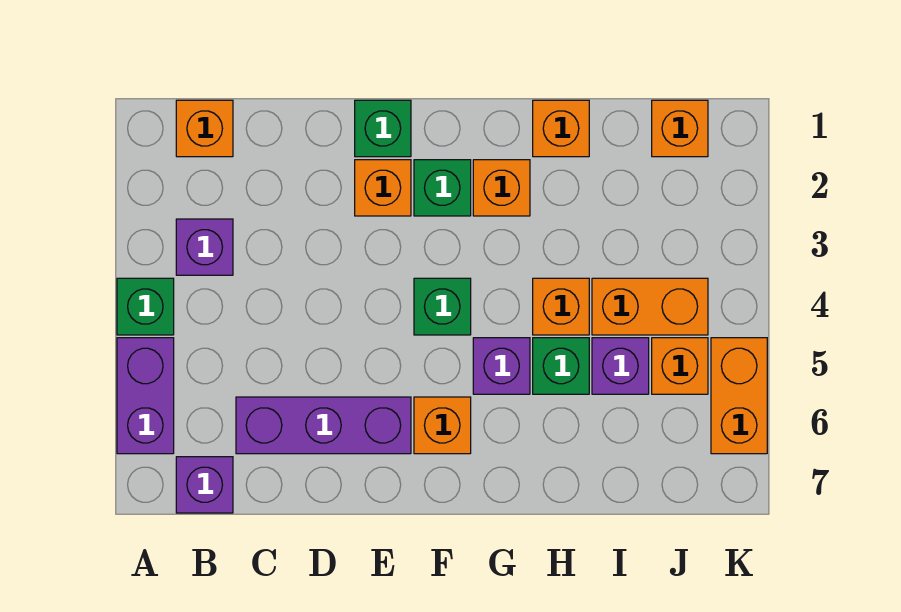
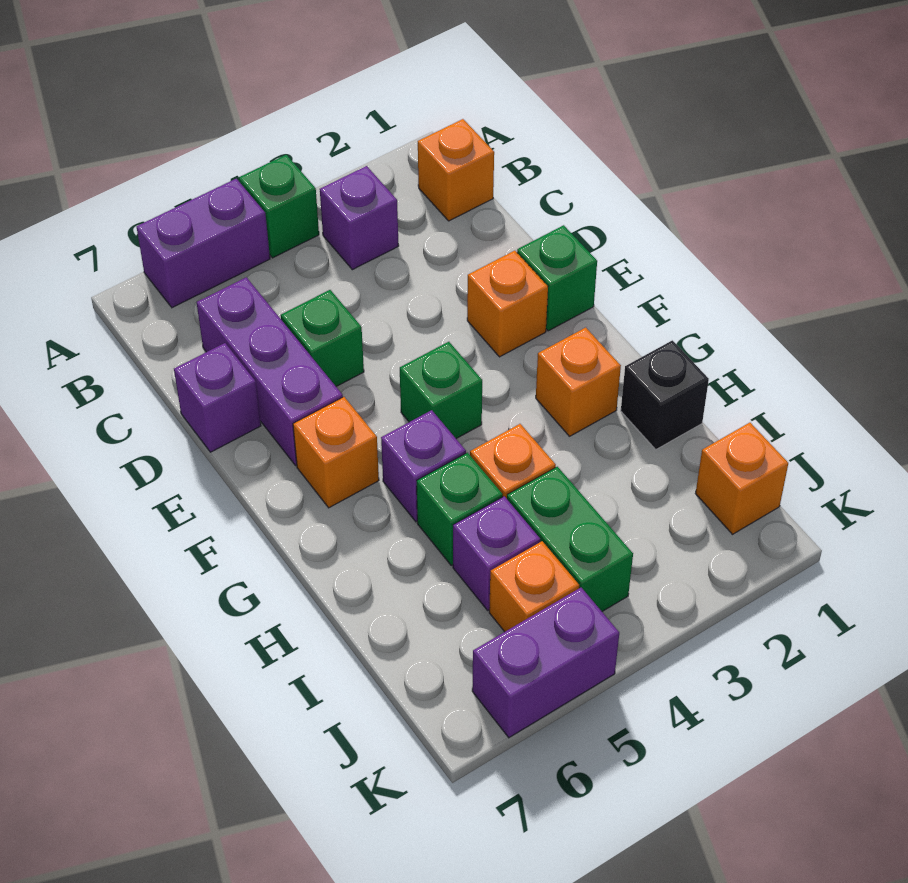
purple brick B7 level 1 -> purple brick D7 level 1
green brick F2 level 1 -> green brick D5 level 1
orange brick H1 level 1 -> black brick H1 level 1
orange brick I4:J4 level 1 -> green brick I4:J4 level 1
orange brick K5:K6 level 1 -> purple brick K5:K6 level 1

